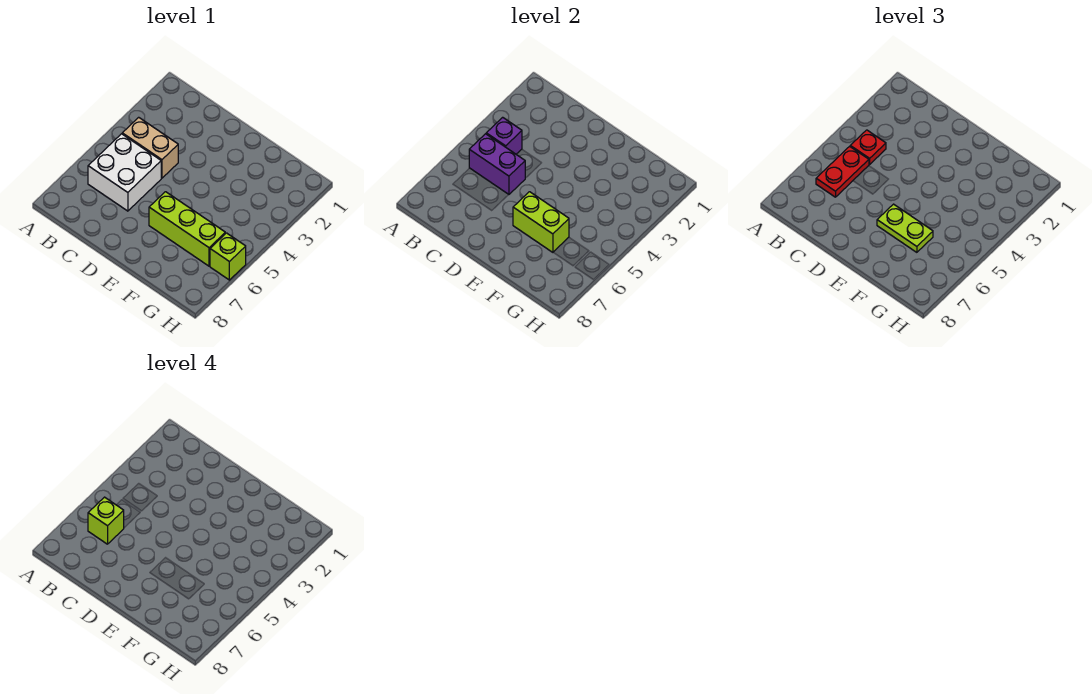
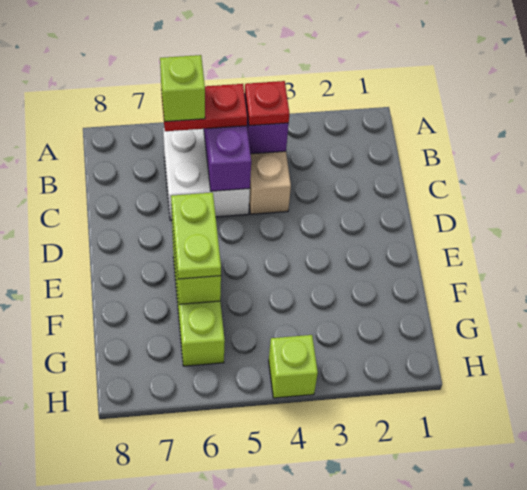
lime brick H6 level 1 -> lime brick H4 level 1

